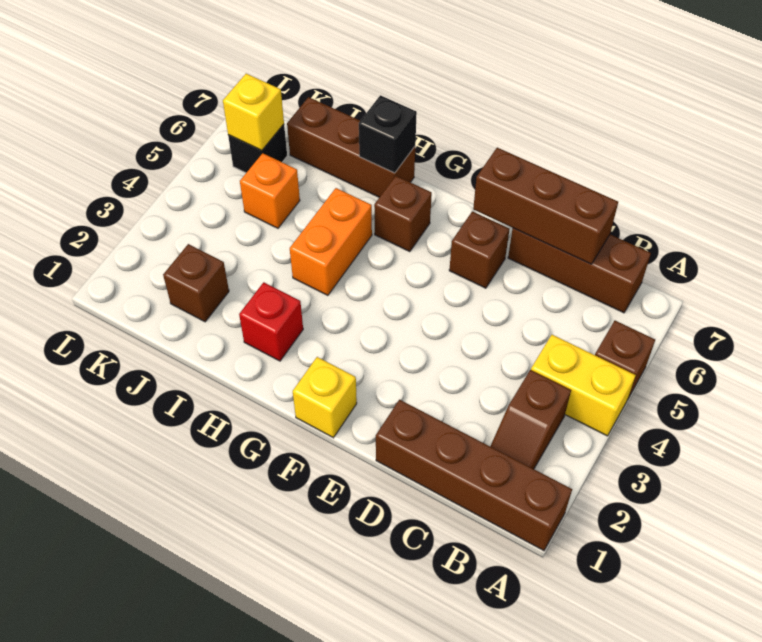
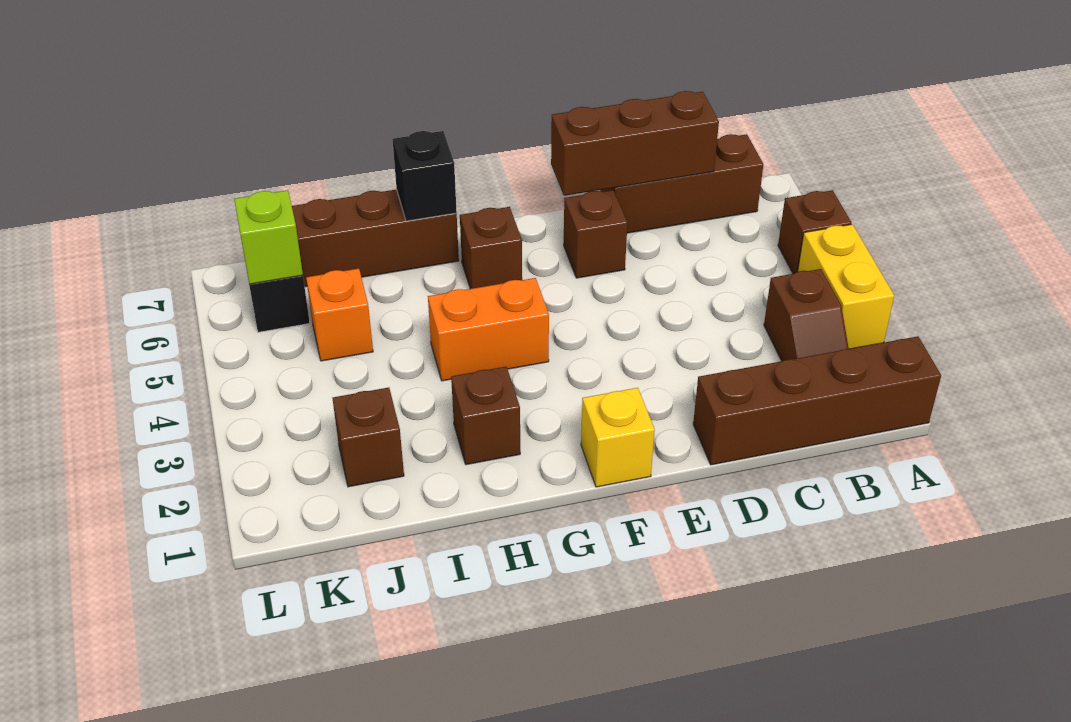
yellow brick A4:B4 level 1 -> yellow brick A3:A4 level 1
red brick H2 level 1 -> brown brick H2 level 1
orange brick H4:H5 level 1 -> orange brick G4:H4 level 1
yellow brick K6 level 2 -> lime brick K6 level 2

